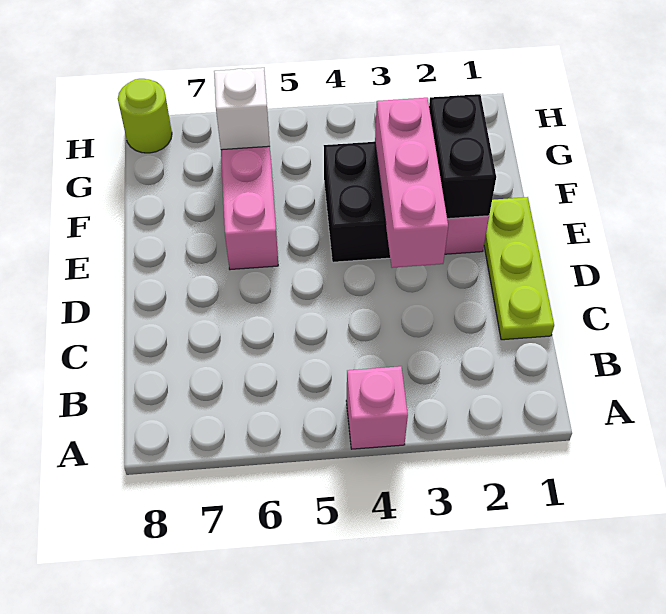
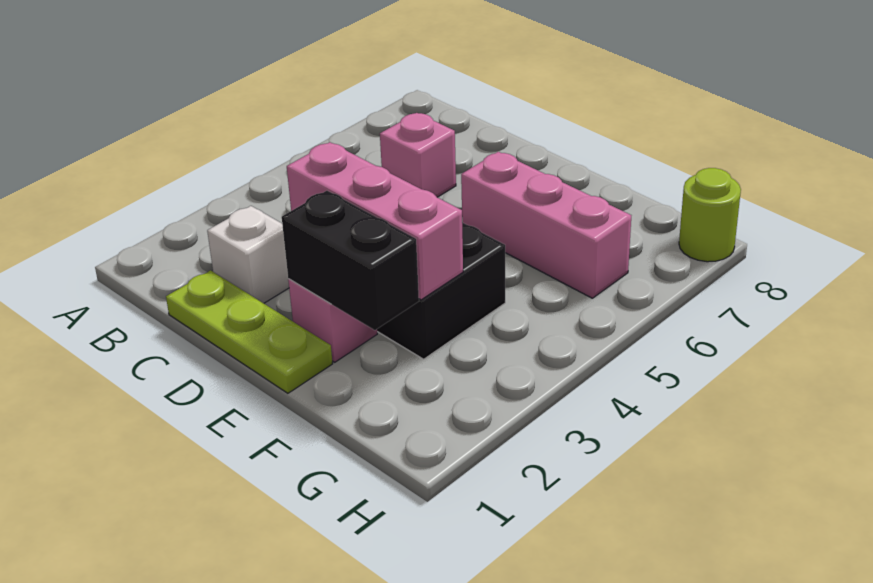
pink brick A4 level 1 -> pink brick C6 level 1
white brick G6 level 2 -> white brick C2 level 1

